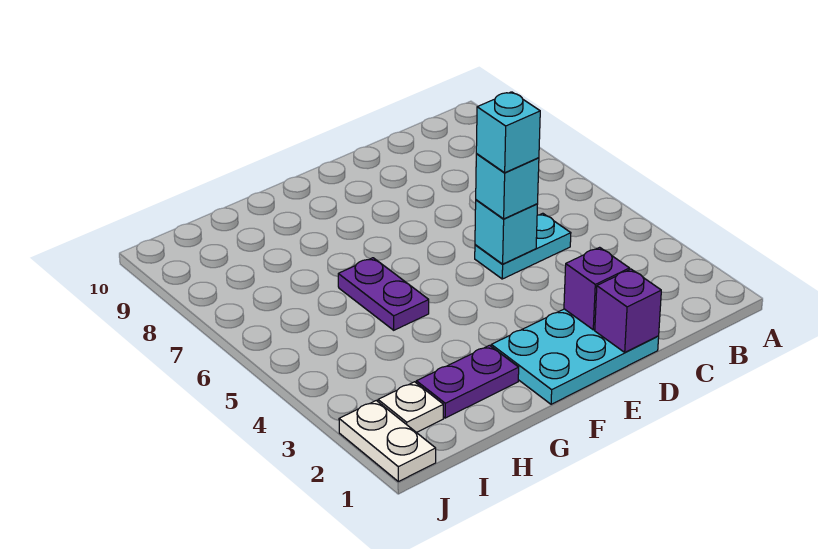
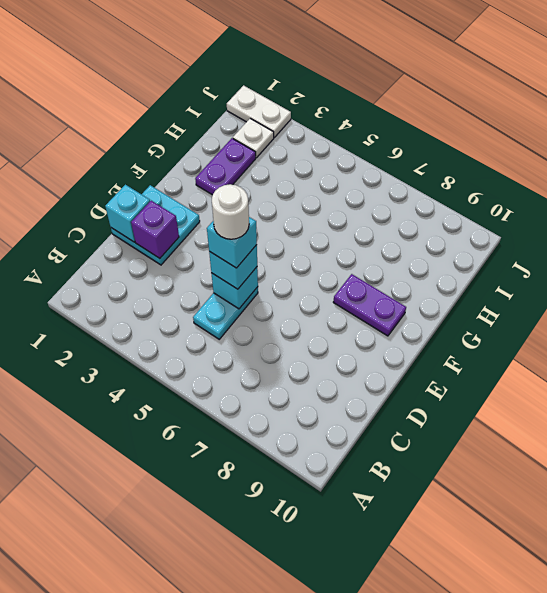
cyan plate D1:F2 level 1 -> cyan plate D1:E2 level 1
purple brick D1 level 2 -> cyan brick D1 level 2
none -> white round brick D5 level 5
purple plate G5:G6 level 1 -> purple plate F8:F9 level 1

